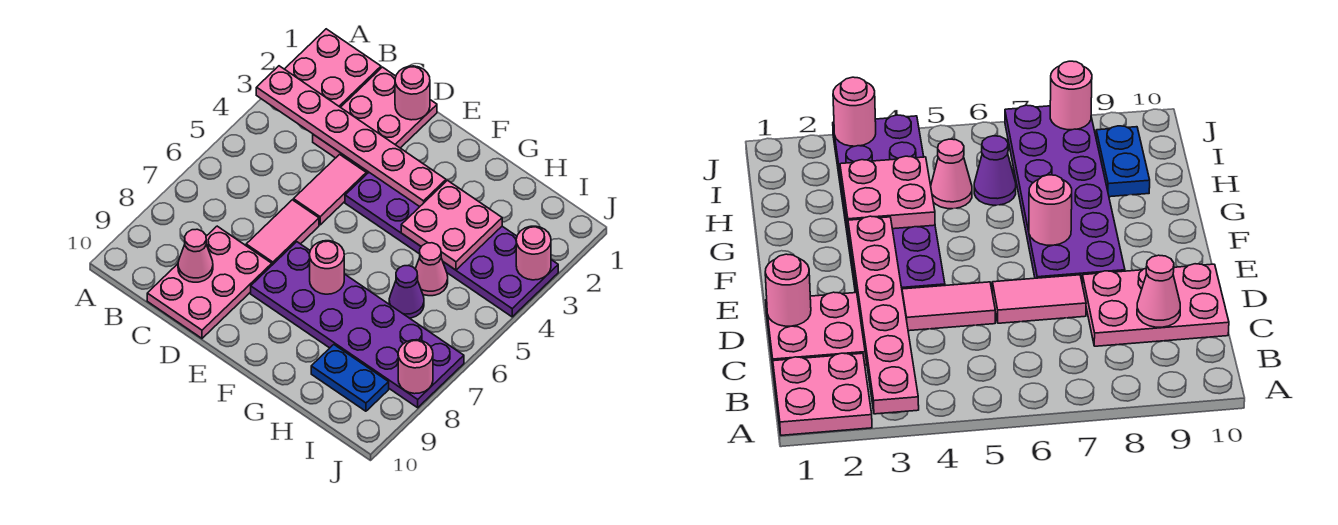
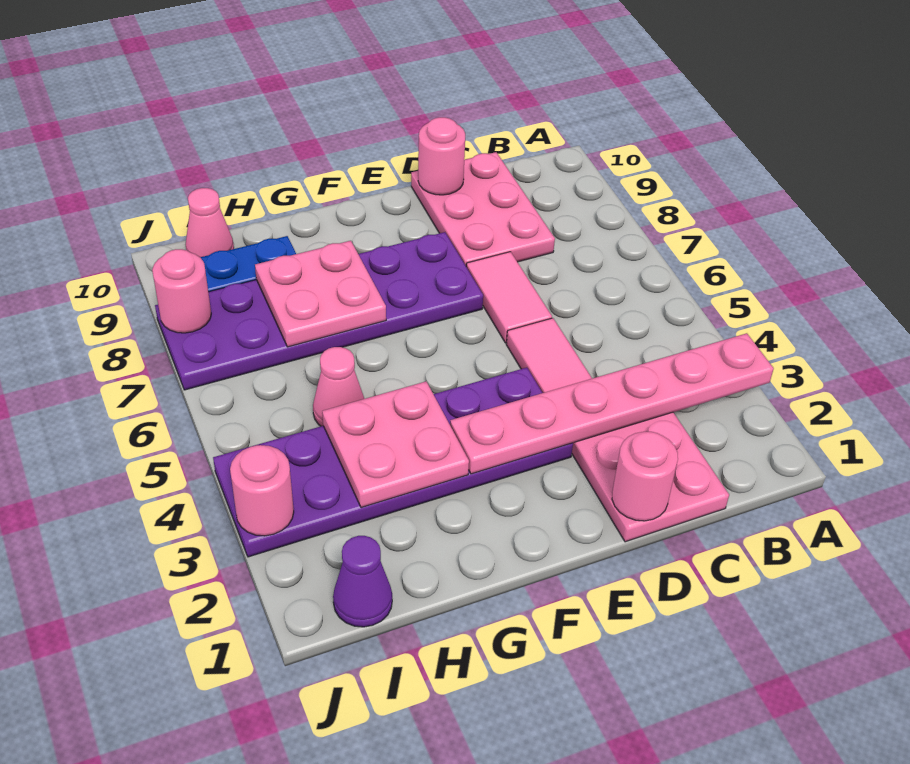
pink plate A1:B2 level 1 -> pink plate G7:H8 level 2
pink cone C9 level 2 -> pink cone I10 level 1
pink round brick F7 level 2 -> pink round brick D10 level 2
purple cone H6 level 1 -> purple cone I1 level 1

